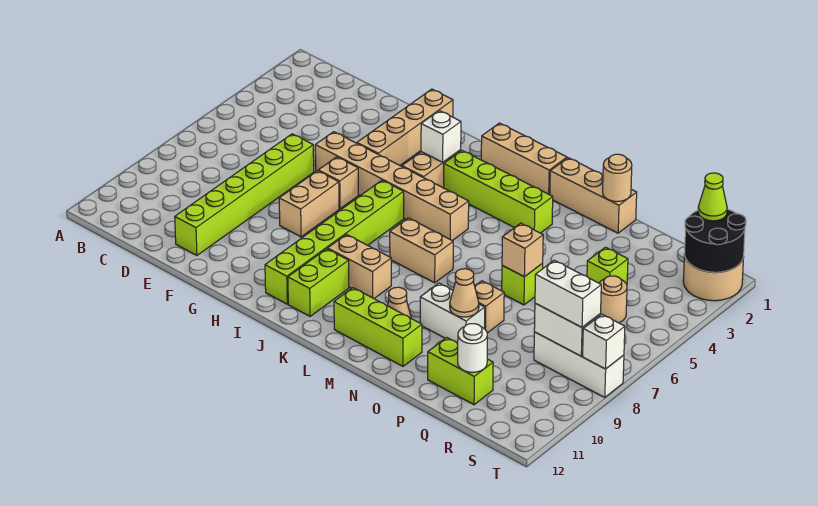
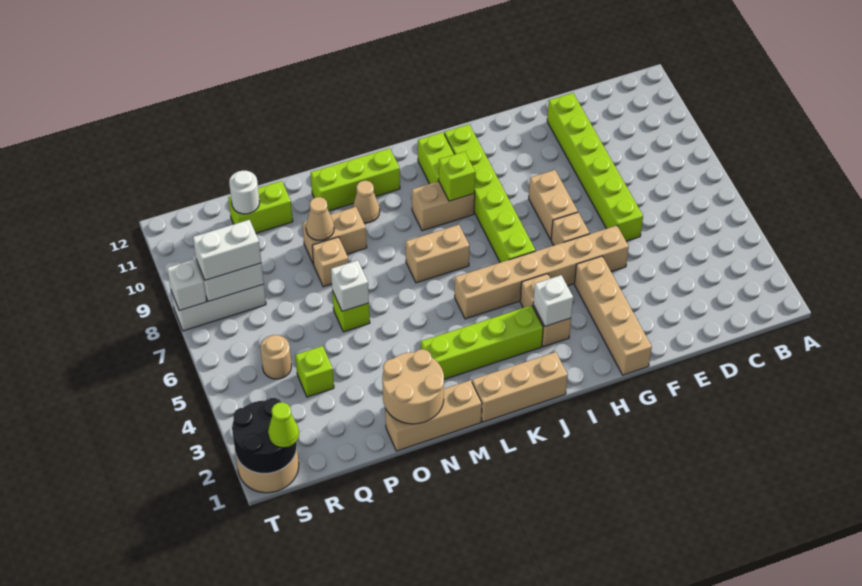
none -> lime brick J9 level 2
white brick N9:O9 level 1 -> tan brick N9:O9 level 1
tan round brick O1 level 2 -> tan round brick N1:O2 level 2
tan brick O6 level 2 -> white brick O6 level 2

